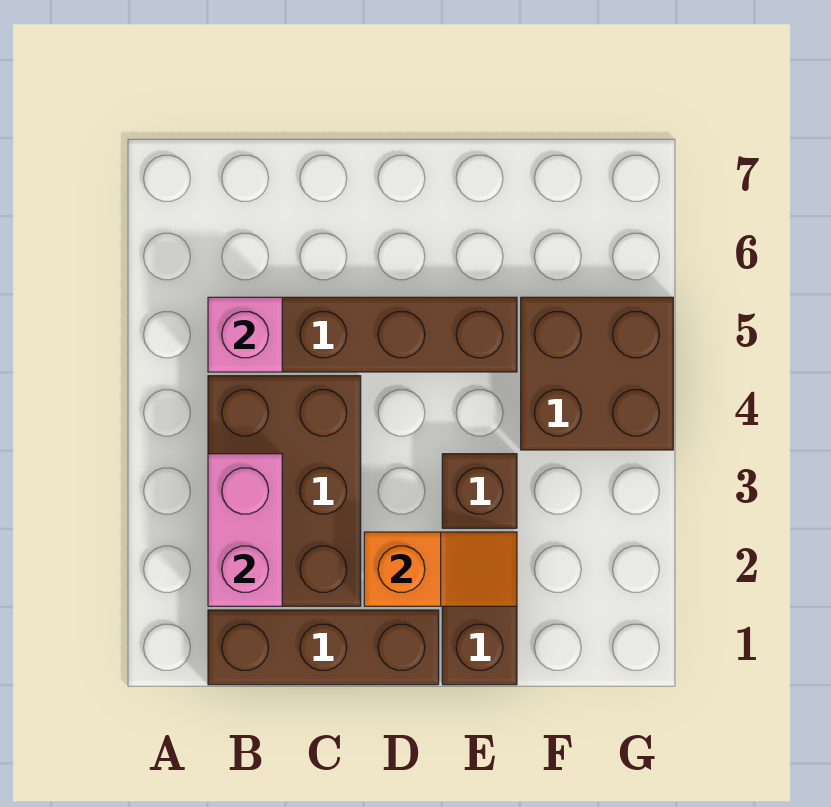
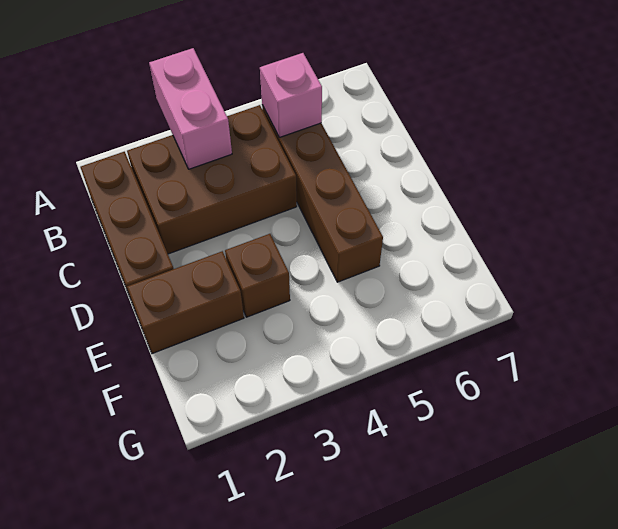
pink brick B2:B3 level 2 -> pink brick A3:B3 level 2
orange slope D2:E2 level 2 top D -> none
brown brick F4:G5 level 1 -> none

